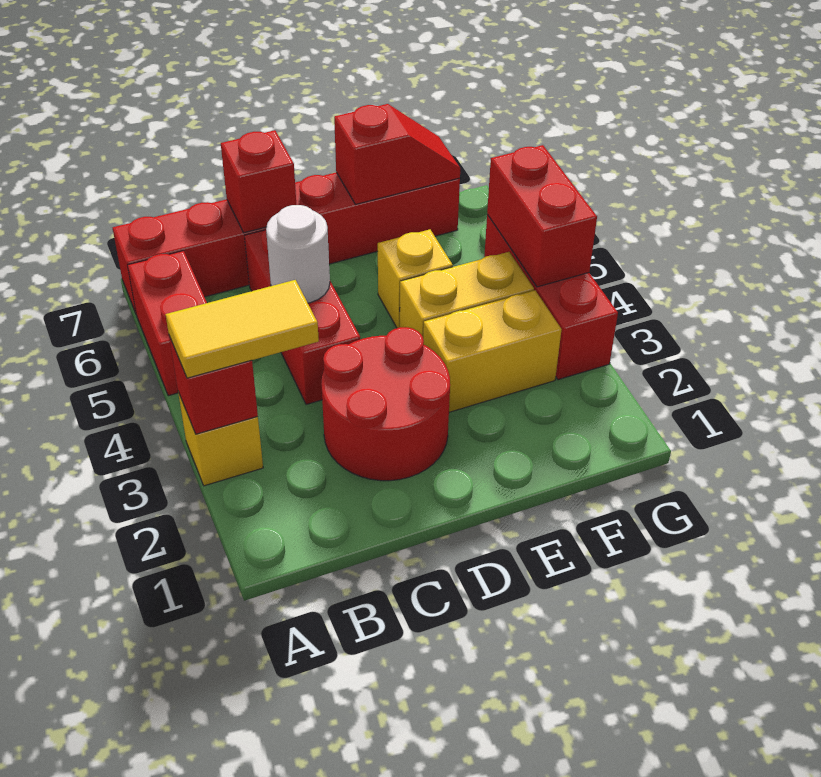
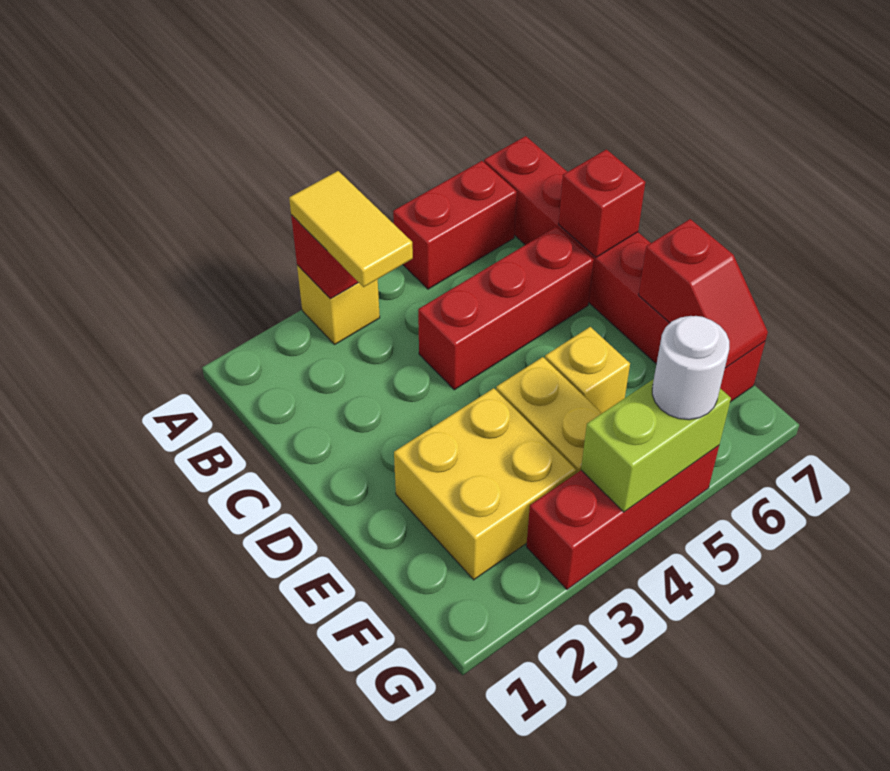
red round brick C2:D3 level 1 -> none
white round brick C5 level 2 -> white round brick G5 level 3
yellow brick E3:F3 level 1 -> yellow brick E2:F3 level 1
red brick G4:G5 level 2 -> lime brick G4:G5 level 2

